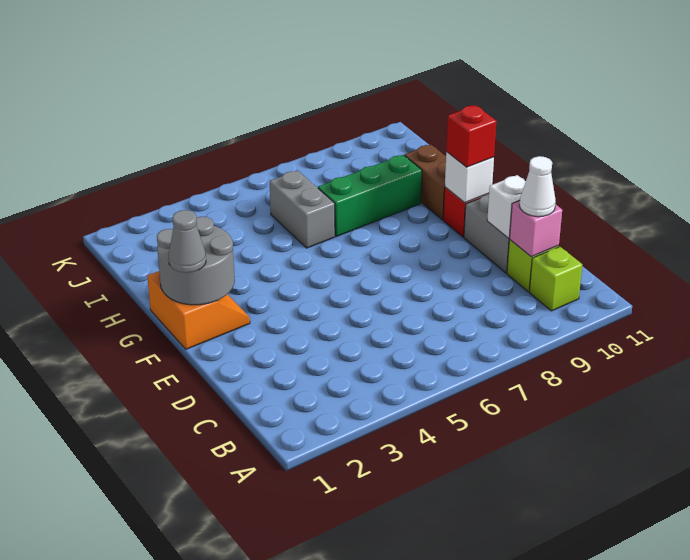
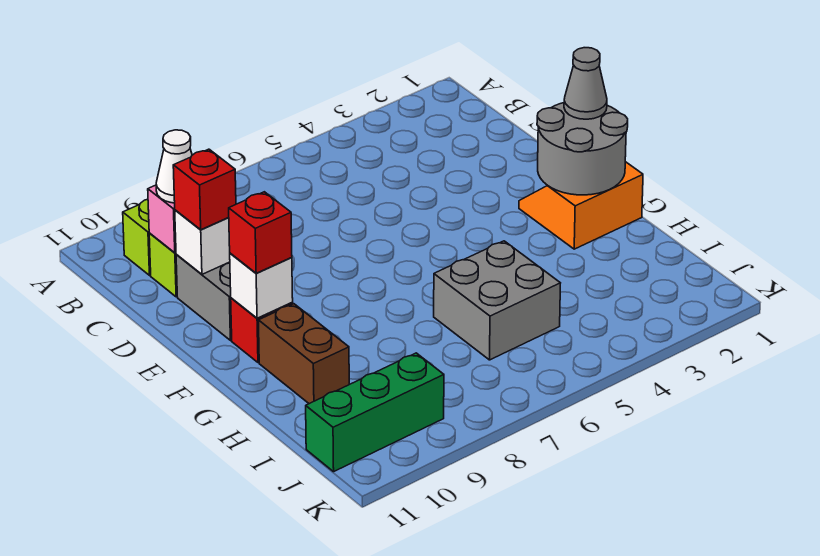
none -> red brick D10 level 3
orange slope F1:G2 level 1 top 1 -> orange slope F1:G2 level 1 top G
grey brick H6:I6 level 1 -> grey brick H5:I6 level 1
green brick H7:H9 level 1 -> green brick J9:J11 level 1

